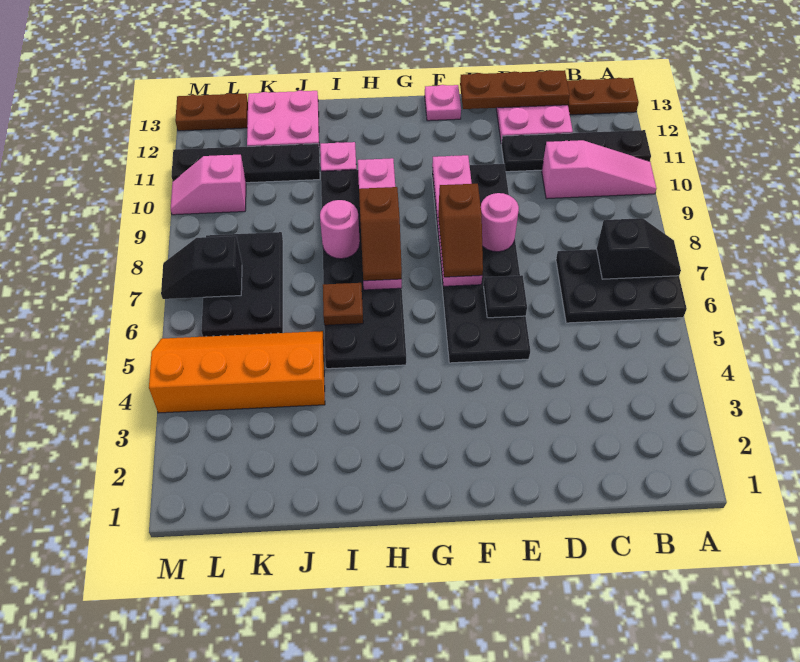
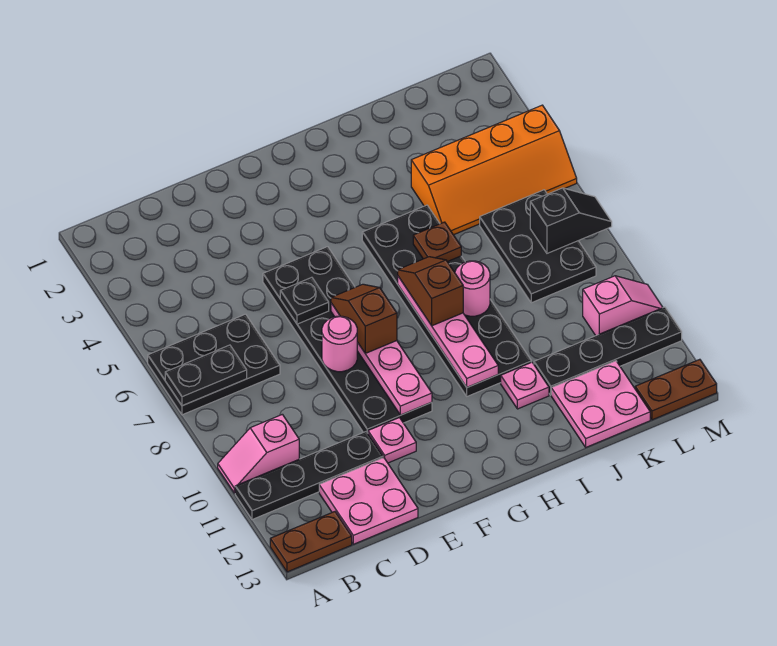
black slope A7:B7 level 2 top B -> black plate A7:B7 level 2
pink slope A10:C10 level 1 top C -> pink slope A10:B10 level 1 top B
brown plate C13:E13 level 2 -> none
pink plate F13 level 1 -> pink plate E11 level 1

